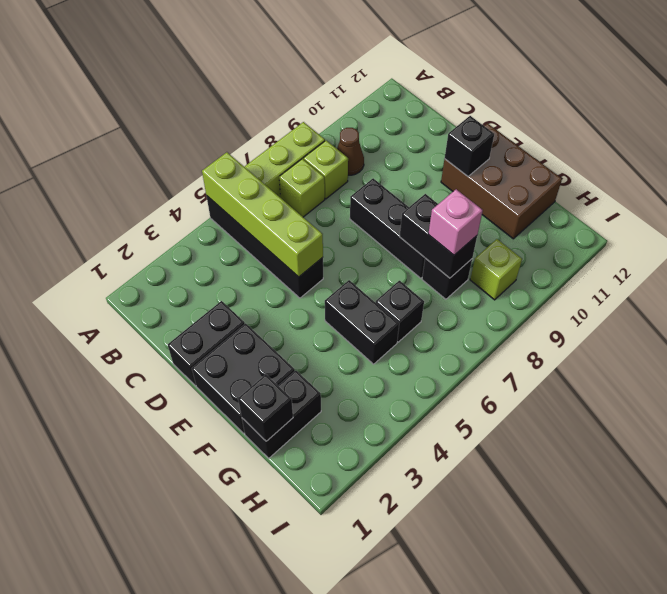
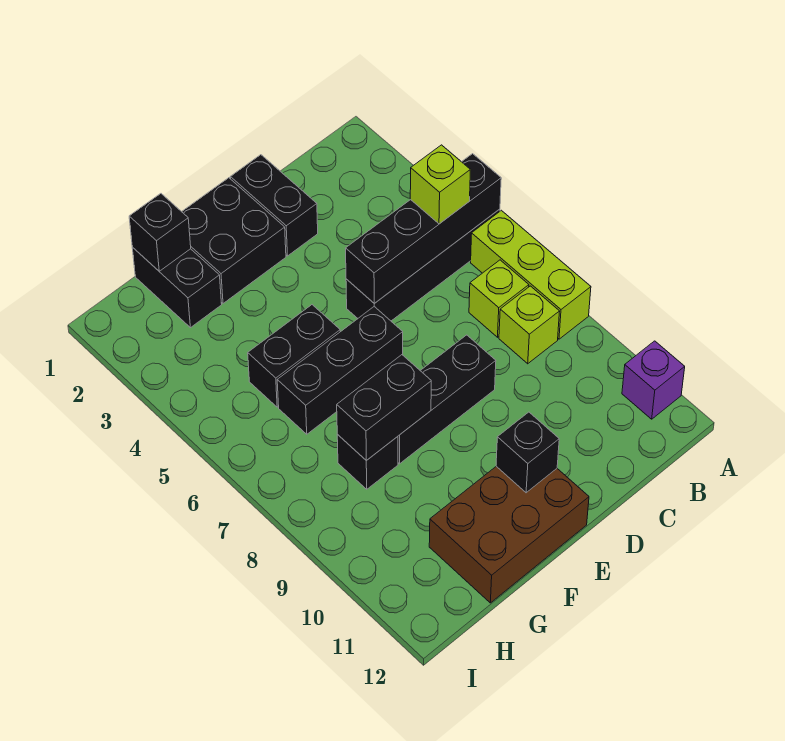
lime brick A5:D5 level 2 -> black brick A5:D5 level 2
none -> purple brick A11 level 1
brown cone B9 level 1 -> none
black brick G6 level 1 -> black brick E6:G6 level 1
pink brick G8 level 3 -> none
lime brick H9 level 1 -> lime brick B5 level 3

